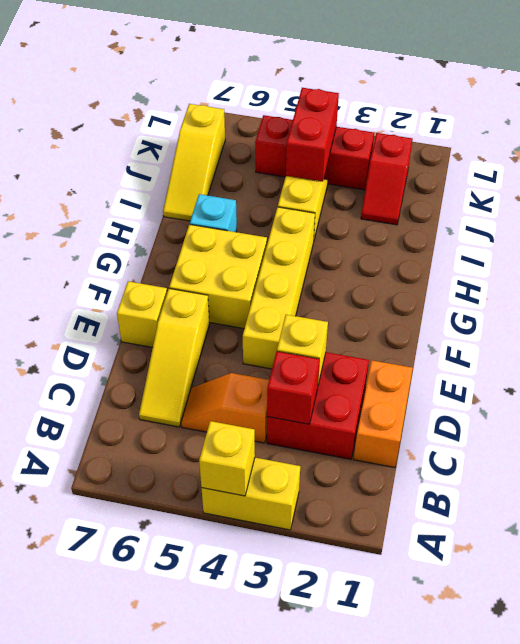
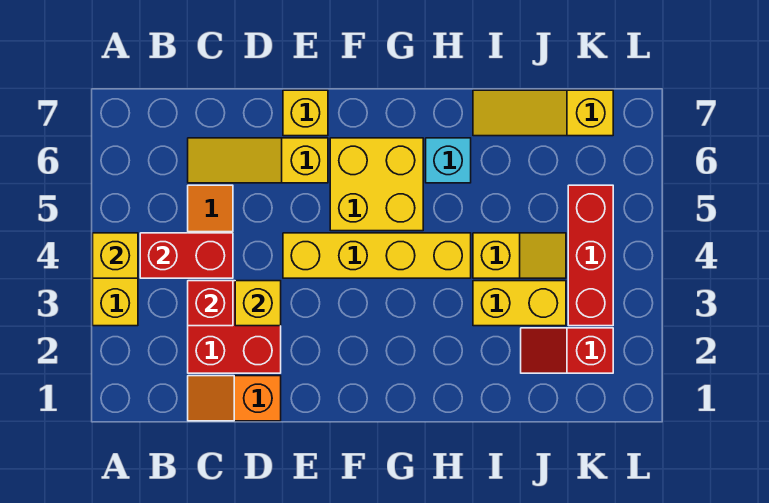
orange brick C1:D1 level 1 -> orange slope C1:D1 level 1 top D
none -> yellow brick I3:J3 level 1
red brick J4:K4 level 2 -> red brick B4:C4 level 2

